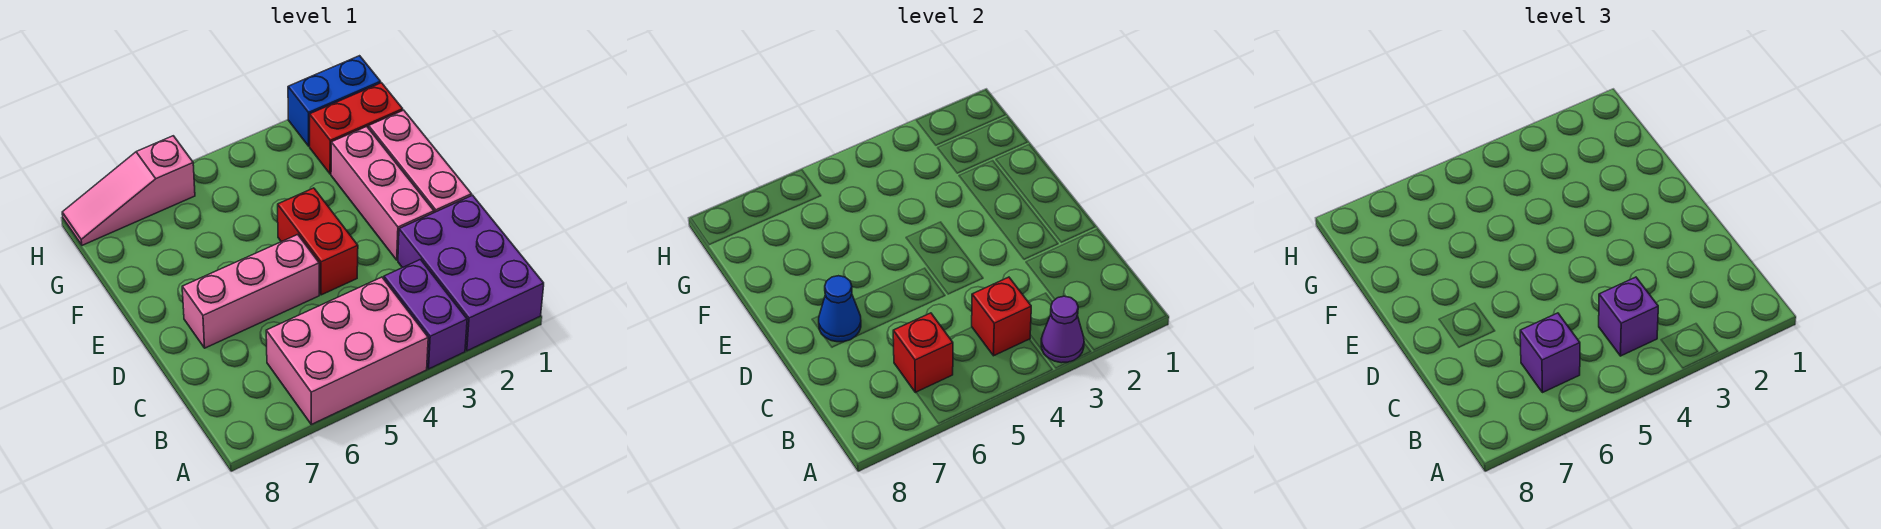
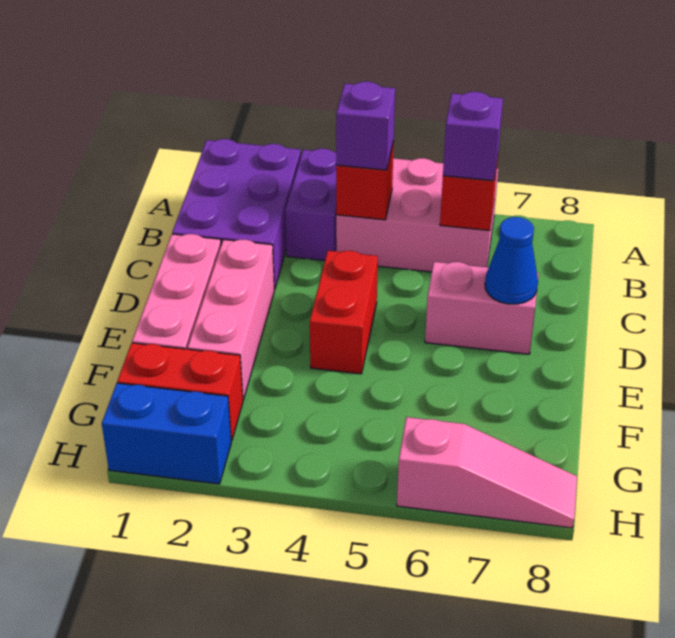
purple cone A3 level 2 -> none
pink brick D5:D7 level 1 -> pink brick D6:D7 level 1

